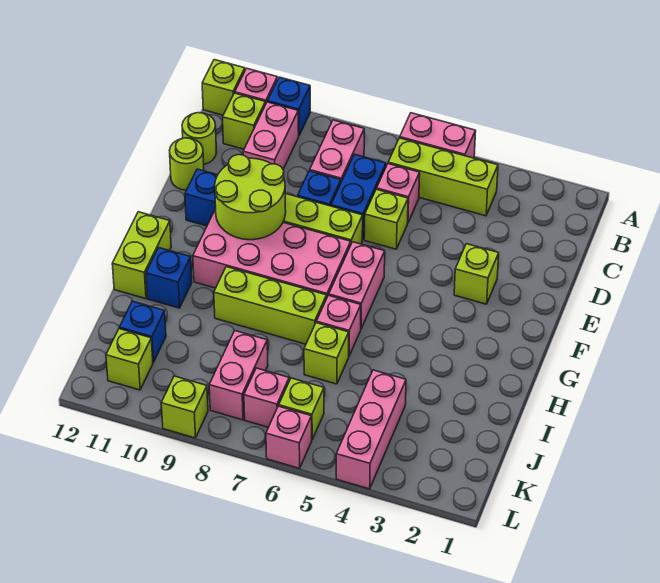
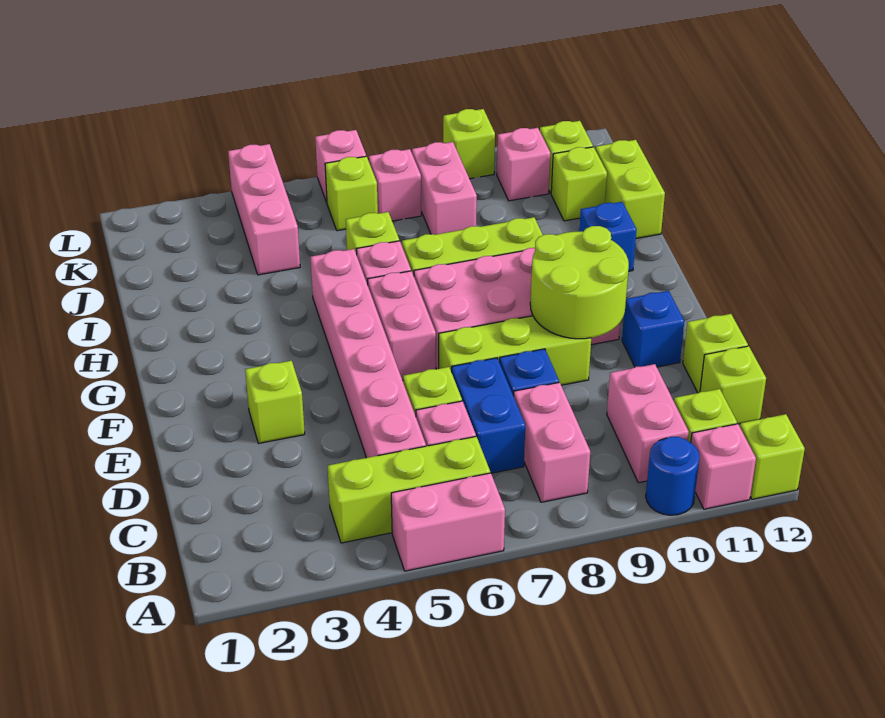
blue brick A10 level 1 -> blue round brick A10 level 1
none -> pink brick C5:H5 level 1
lime round brick C12 level 1 -> lime brick C12 level 1
lime round brick D12 level 1 -> lime brick D12 level 1
lime brick G12:H12 level 1 -> lime brick I12:J12 level 1
blue brick J11 level 1 -> lime brick J11 level 1
none -> pink brick K10 level 1

